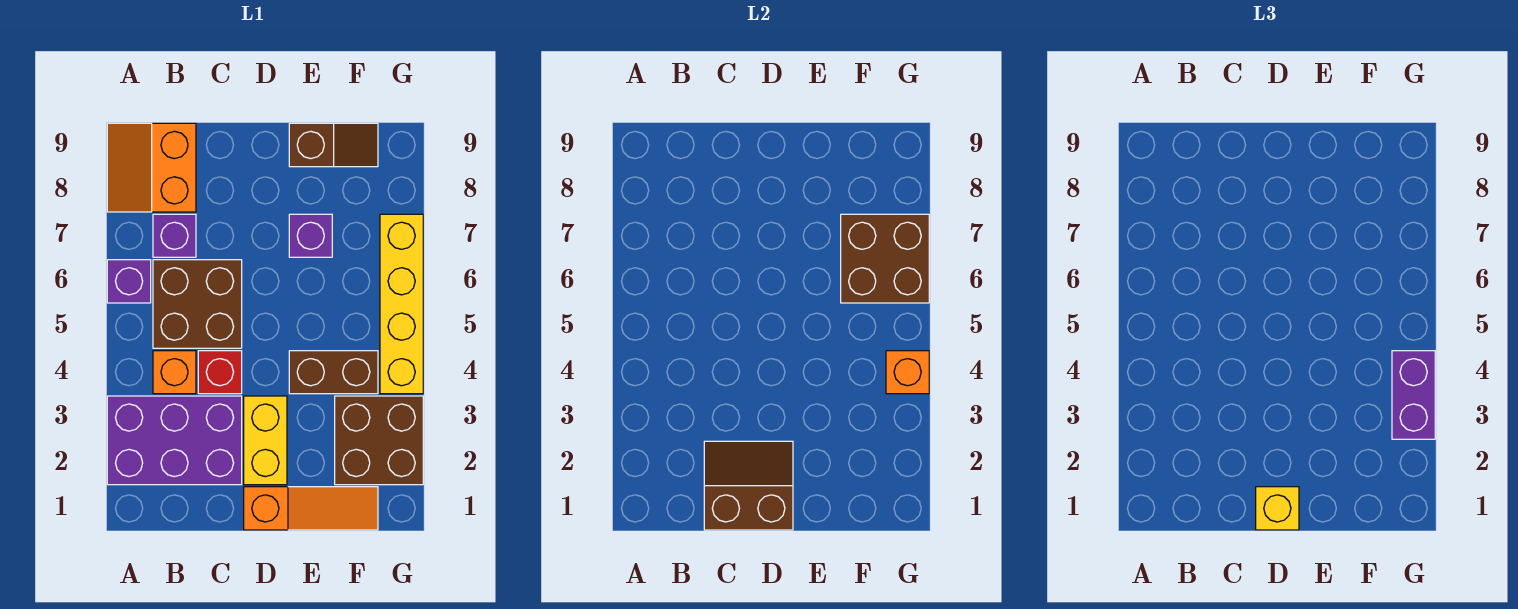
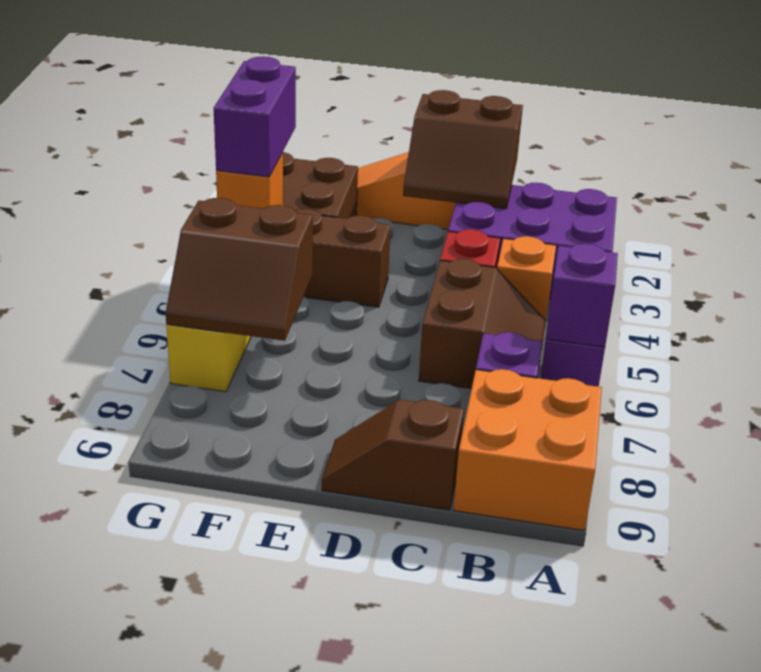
orange slope A8:B9 level 1 top B -> orange brick A8:B9 level 1
brown brick B5:C6 level 1 -> brown slope B5:C6 level 1 top C
yellow brick D1 level 3 -> none
yellow brick D2:D3 level 1 -> none
purple brick E7 level 1 -> purple brick A6 level 2
brown slope E9:F9 level 1 top E -> brown slope C9:D9 level 1 top C
brown brick F6:G7 level 2 -> brown slope F6:G7 level 2 top 6

